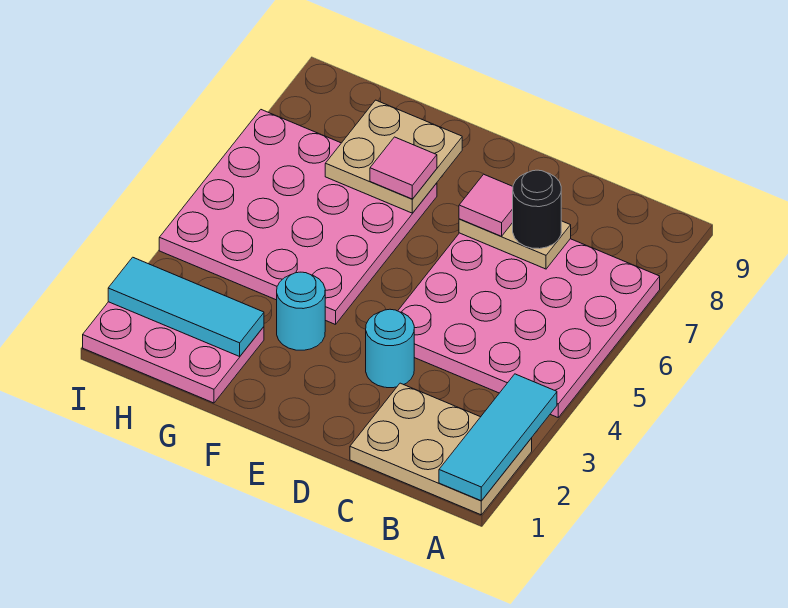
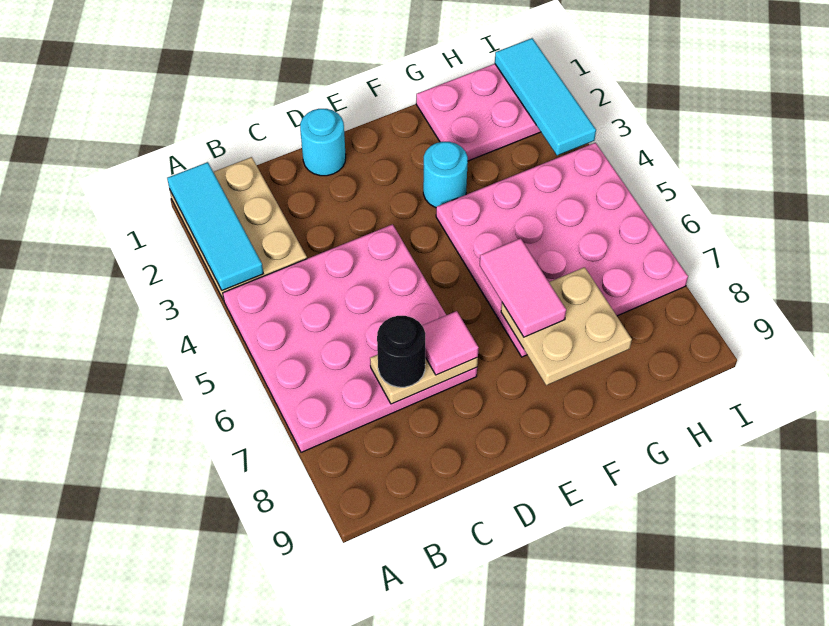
tan plate A1:C2 level 1 -> tan plate A1:B3 level 1
cyan round brick D3 level 1 -> cyan round brick D1 level 1
pink tile F7 level 3 -> pink tile F6:F7 level 3
cyan tile G2:I2 level 2 -> cyan tile I1:I3 level 2

